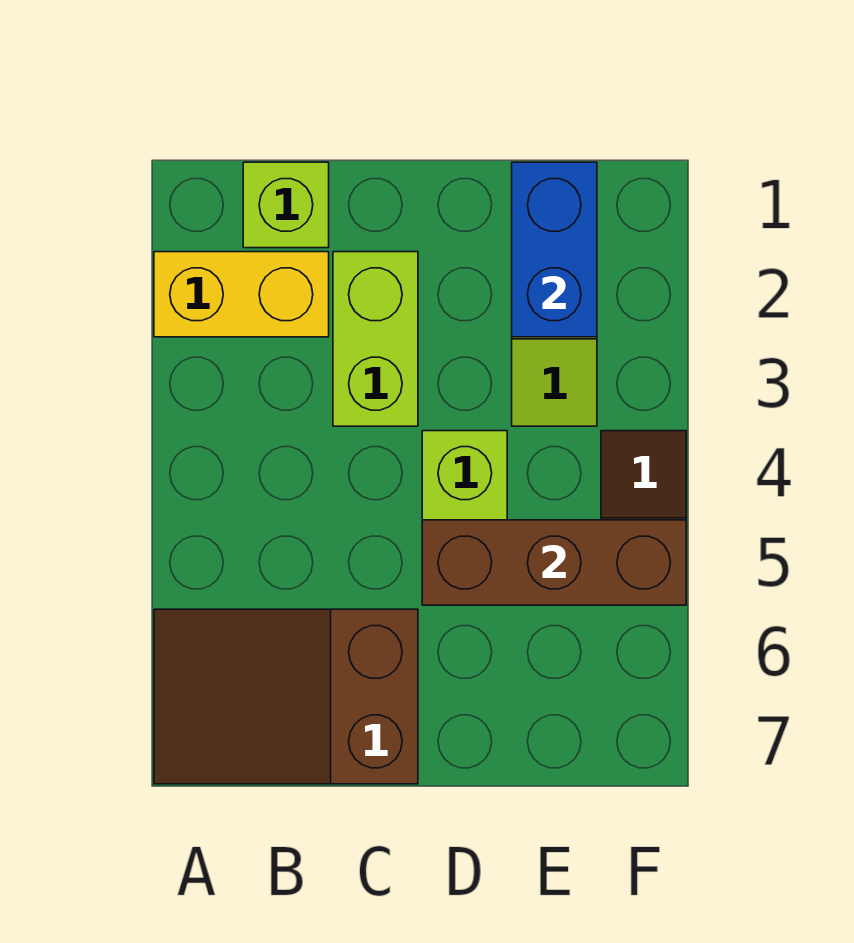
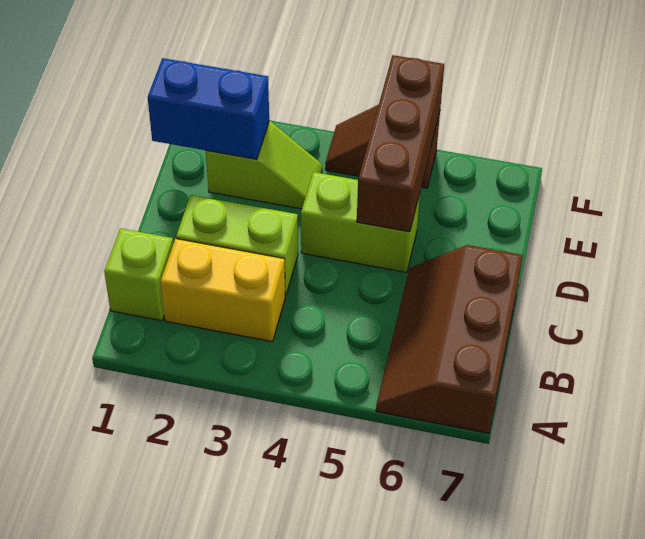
yellow brick A2:B2 level 1 -> yellow brick B2:B3 level 1
brown slope A6:C7 level 1 top C -> brown slope A6:C7 level 1 top 7

